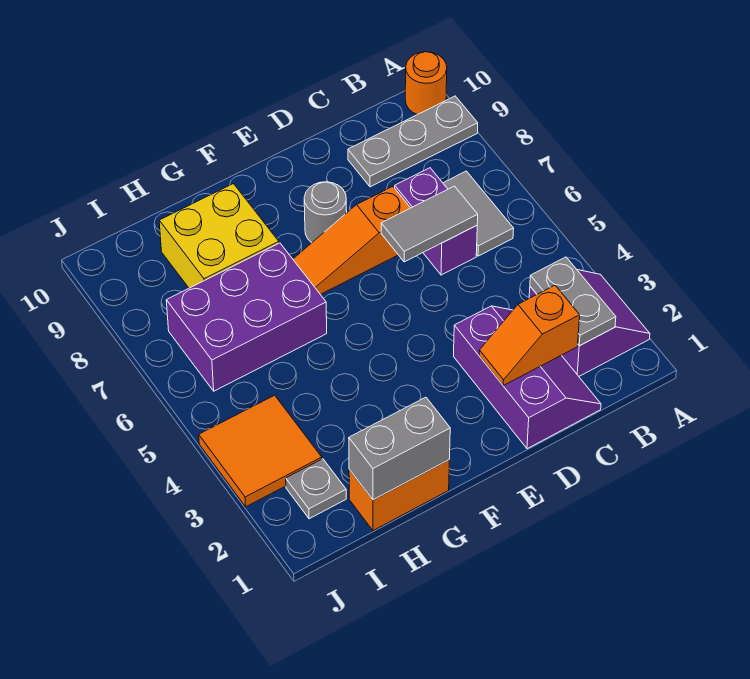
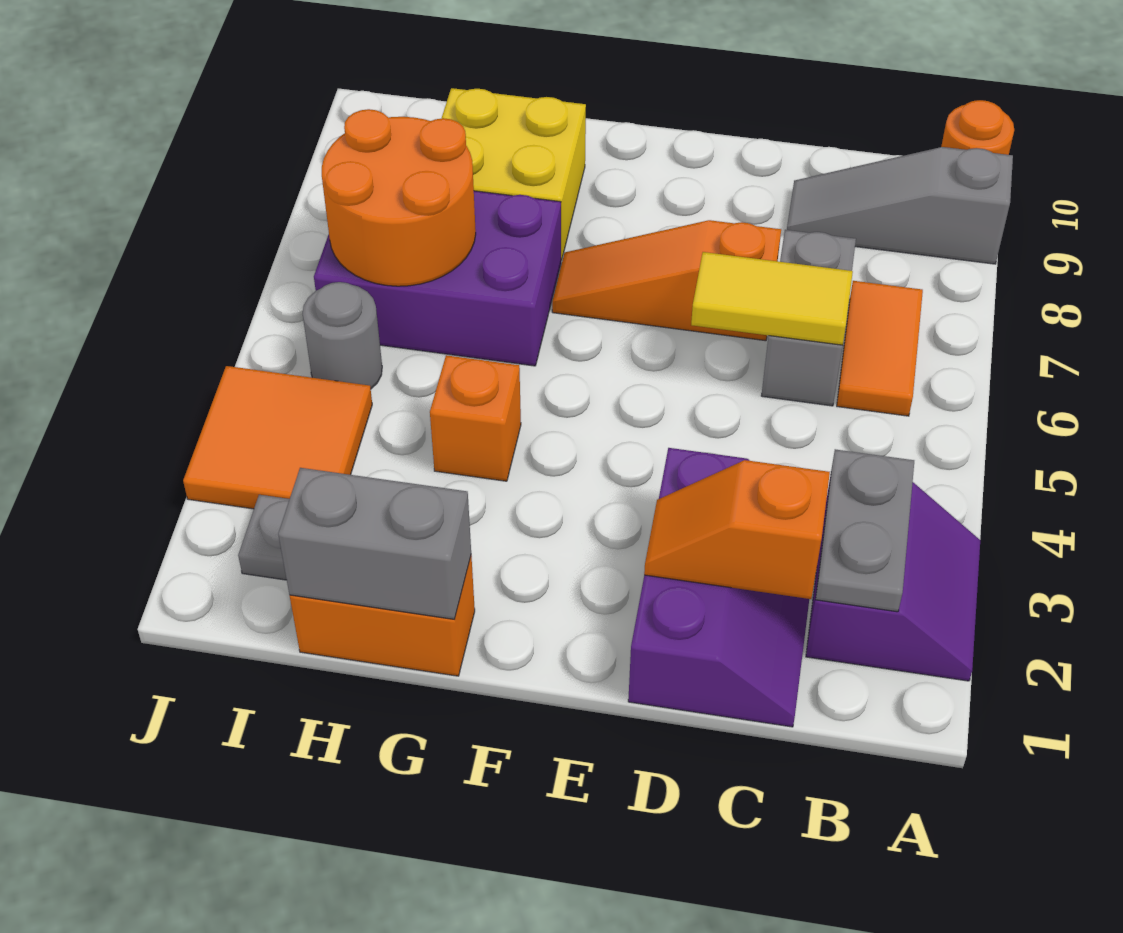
grey plate A9:C9 level 1 -> grey slope A9:C9 level 1 top A
grey tile B6:B7 level 1 -> orange tile B6:B7 level 1
purple brick C6:C7 level 1 -> grey brick C6:C7 level 1
grey tile C6:D6 level 2 -> yellow tile C6:D6 level 2
grey round brick E8 level 1 -> grey round brick I5 level 1
none -> orange brick G4 level 1
none -> orange round brick H6:I7 level 2

